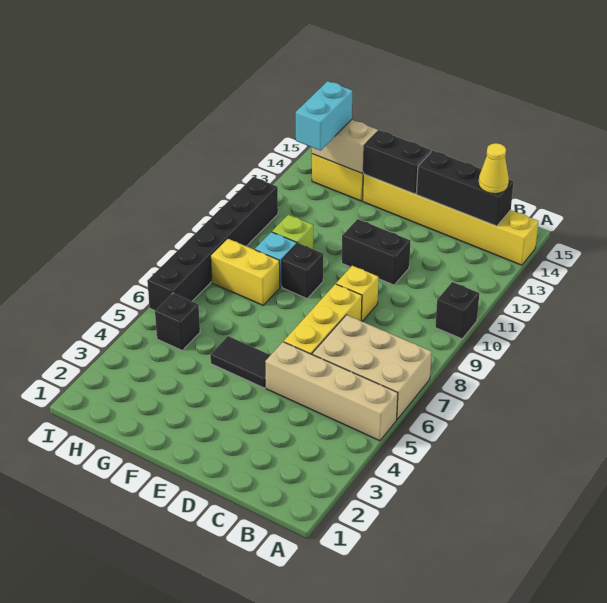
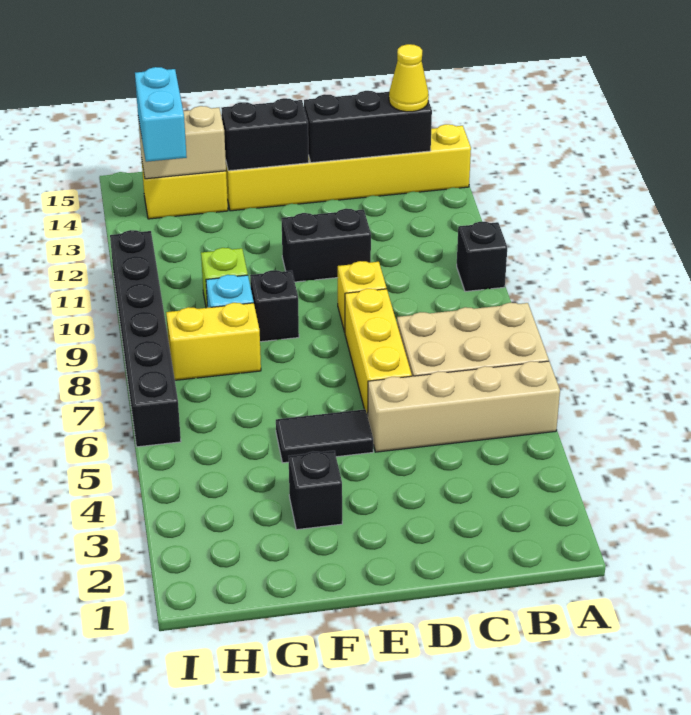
black brick H5 level 1 -> black brick F3 level 1

